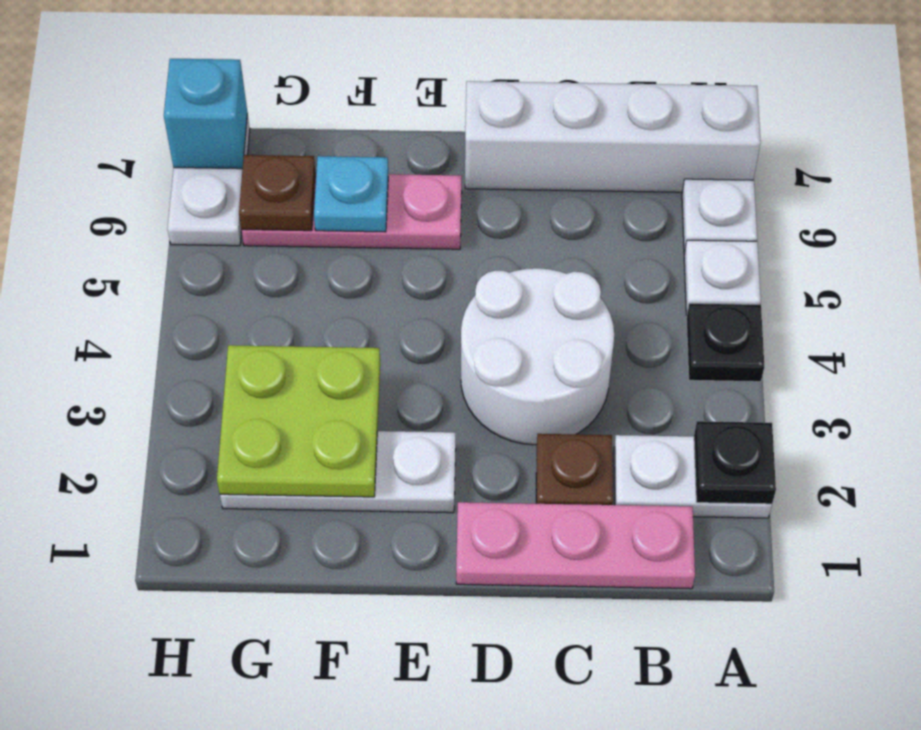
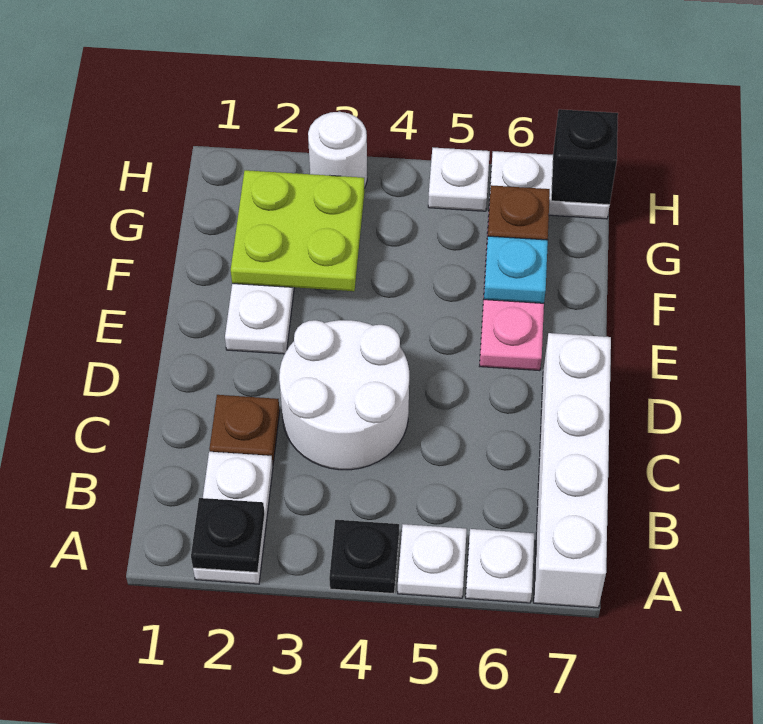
pink plate B1:D1 level 1 -> none
none -> white round brick H3 level 1
none -> white plate H5 level 1
cyan brick H7 level 2 -> black brick H7 level 2

